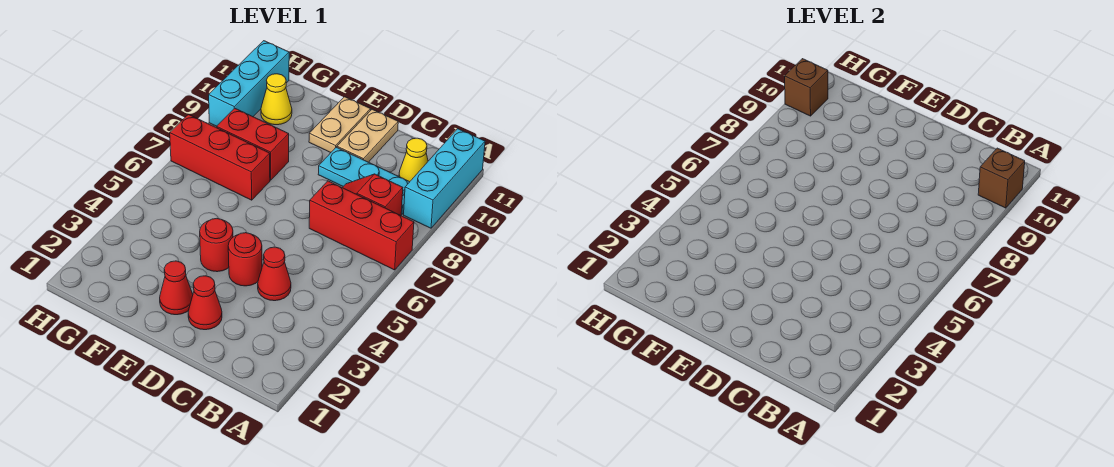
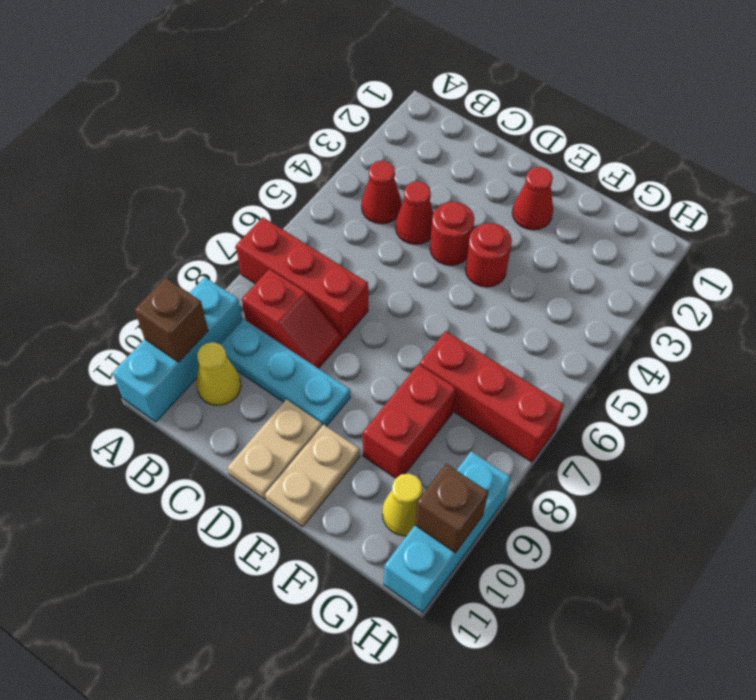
red cone D2 level 1 -> red cone B4 level 1
red brick F8:G8 level 1 -> red brick F8:F9 level 1

